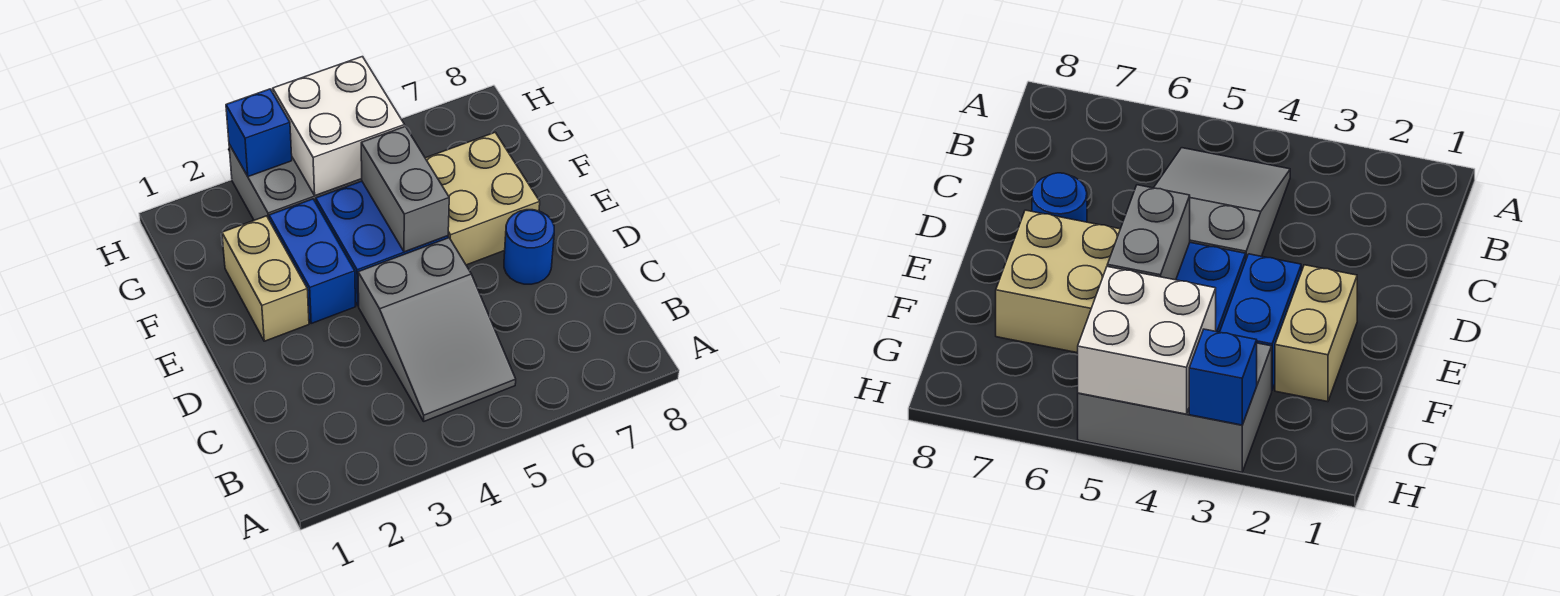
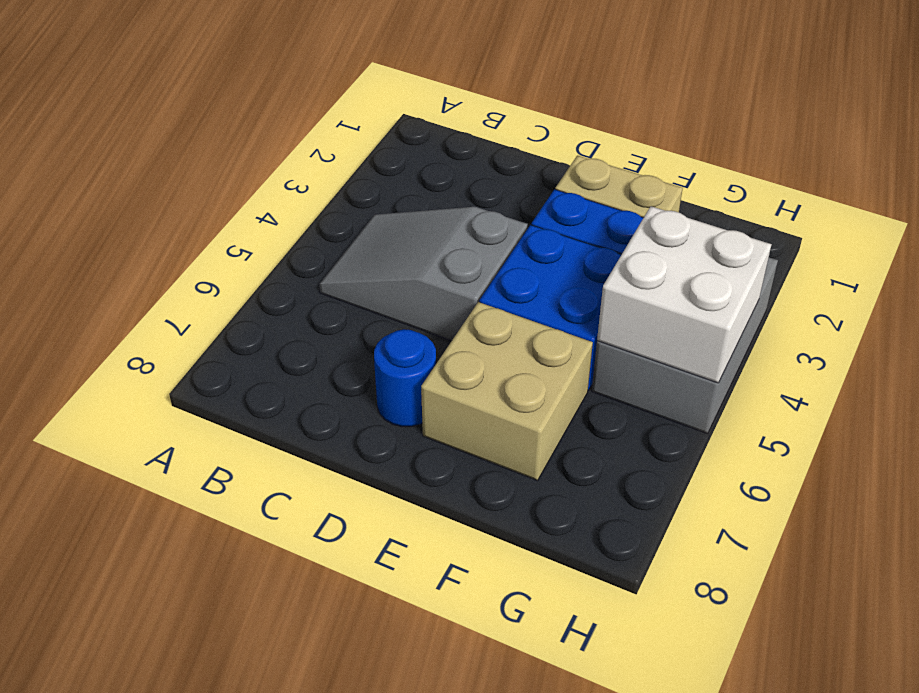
grey brick E5:F5 level 2 -> none
blue brick H3 level 2 -> none

